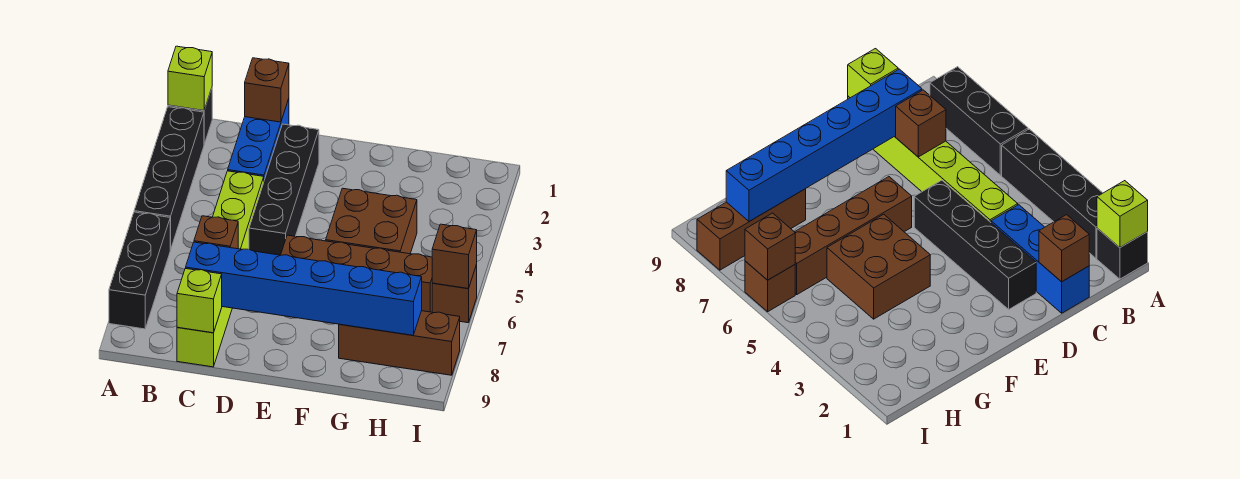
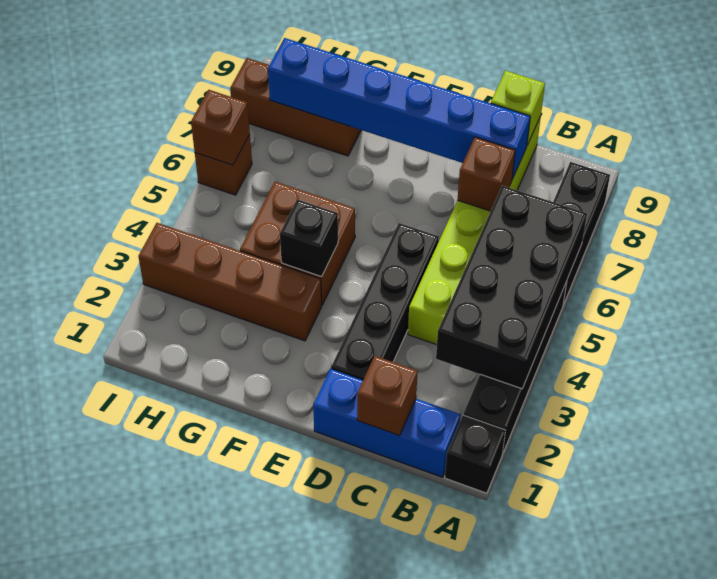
lime brick A1 level 2 -> none
none -> black brick A3:B6 level 2
blue brick C1:C3 level 1 -> blue brick B1:D1 level 1
brown brick E6:H6 level 1 -> brown brick F3:I3 level 1
none -> black brick F4 level 2

